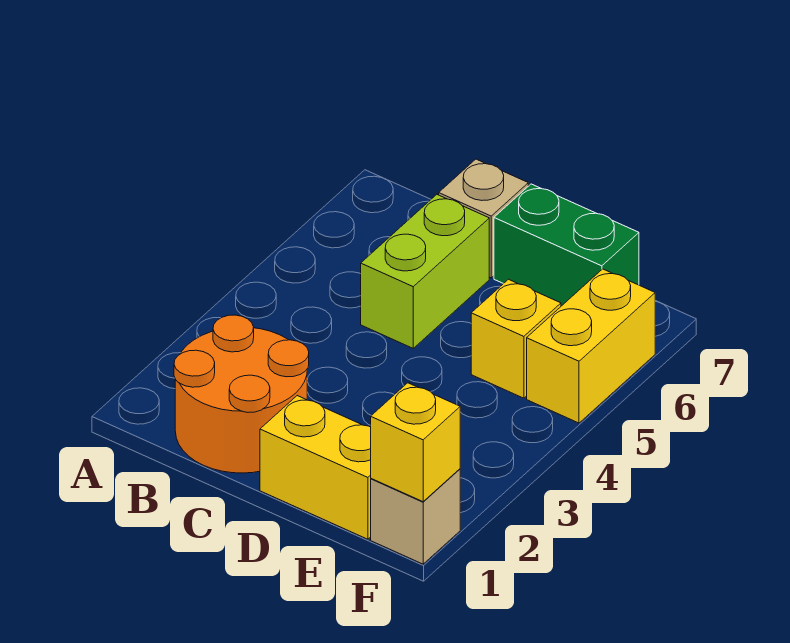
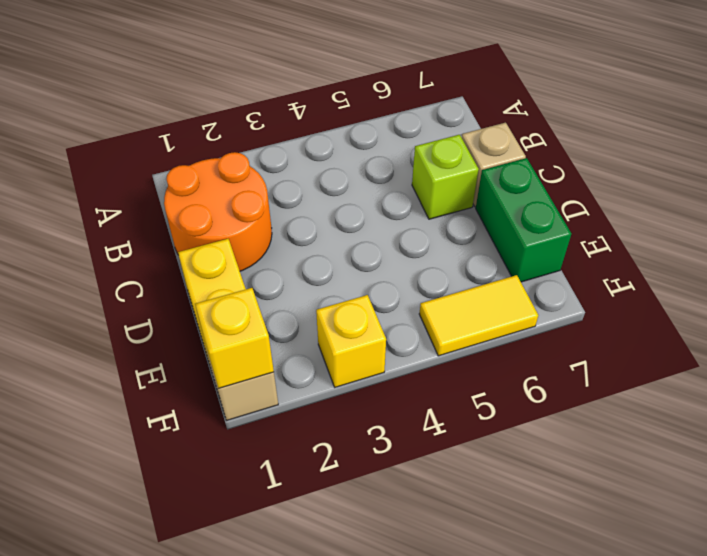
lime brick C5:C6 level 1 -> lime brick C6 level 1
yellow brick E5 level 1 -> yellow brick F3 level 1
yellow brick F5:F6 level 1 -> yellow tile F5:F6 level 1

